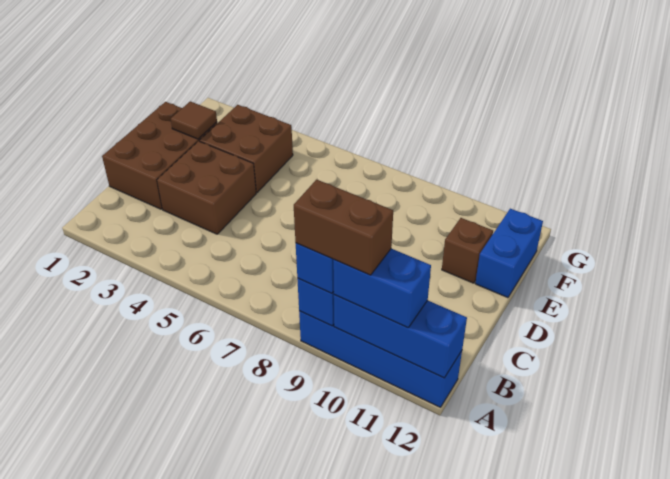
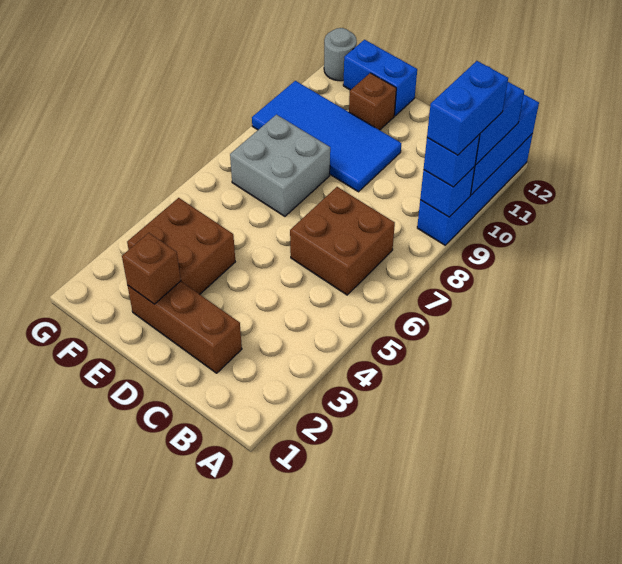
brown brick A9:A10 level 4 -> blue brick A9:A10 level 4
brown brick C1:E2 level 1 -> brown brick C2:E2 level 1
brown brick C3:D4 level 1 -> brown brick B6:C7 level 1
none -> blue tile D9:G10 level 1
brown tile E2 level 2 -> brown brick E2 level 2
none -> grey brick E7:F8 level 1
none -> grey round brick G12 level 1

